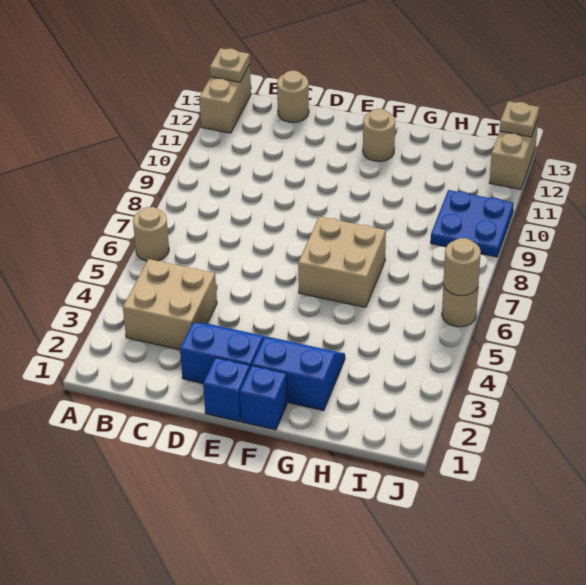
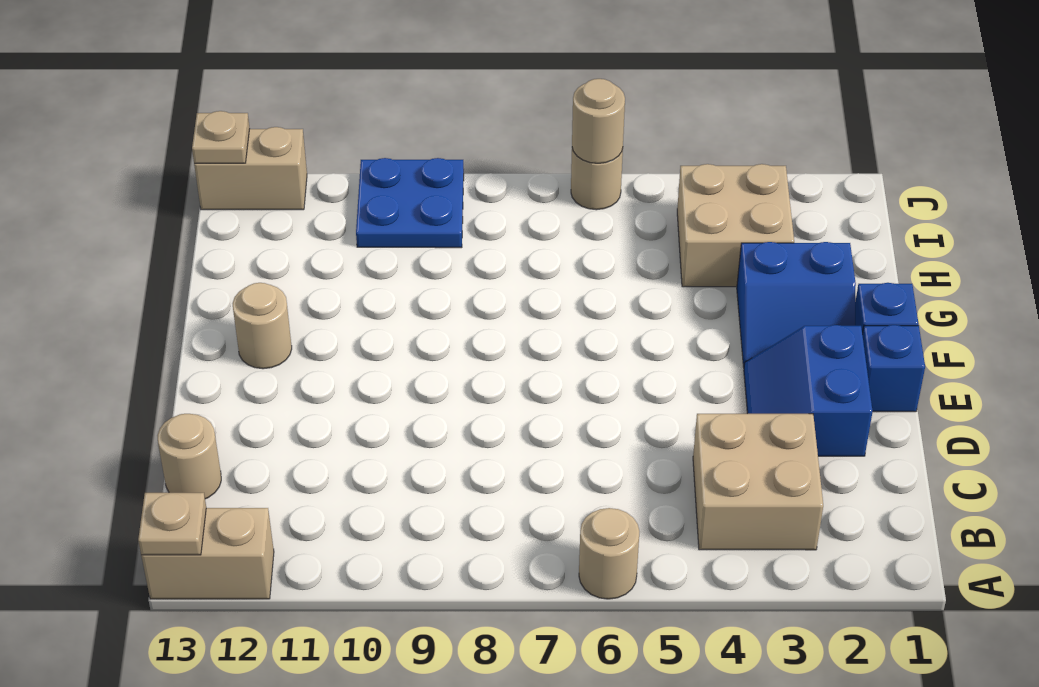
blue slope F2:G3 level 1 top 2 -> blue slope F2:G3 level 1 top G
tan brick F6:G7 level 1 -> tan brick H3:I4 level 1

